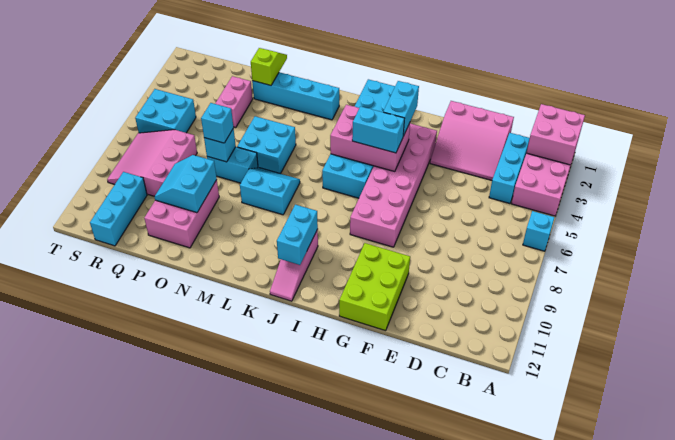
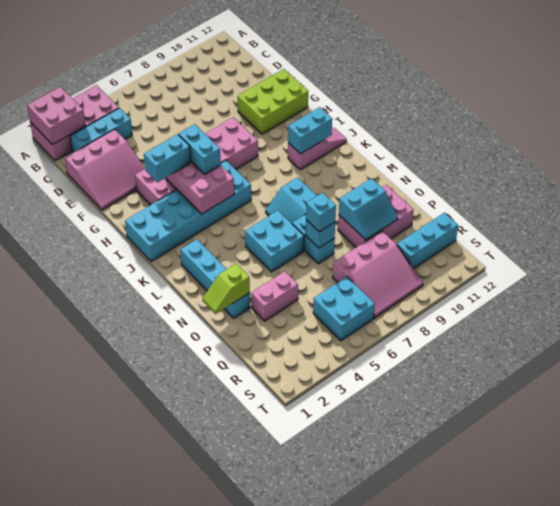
cyan brick A6 level 1 -> none
pink slope D1:F3 level 1 top 1 -> pink slope D1:F3 level 1 top D

